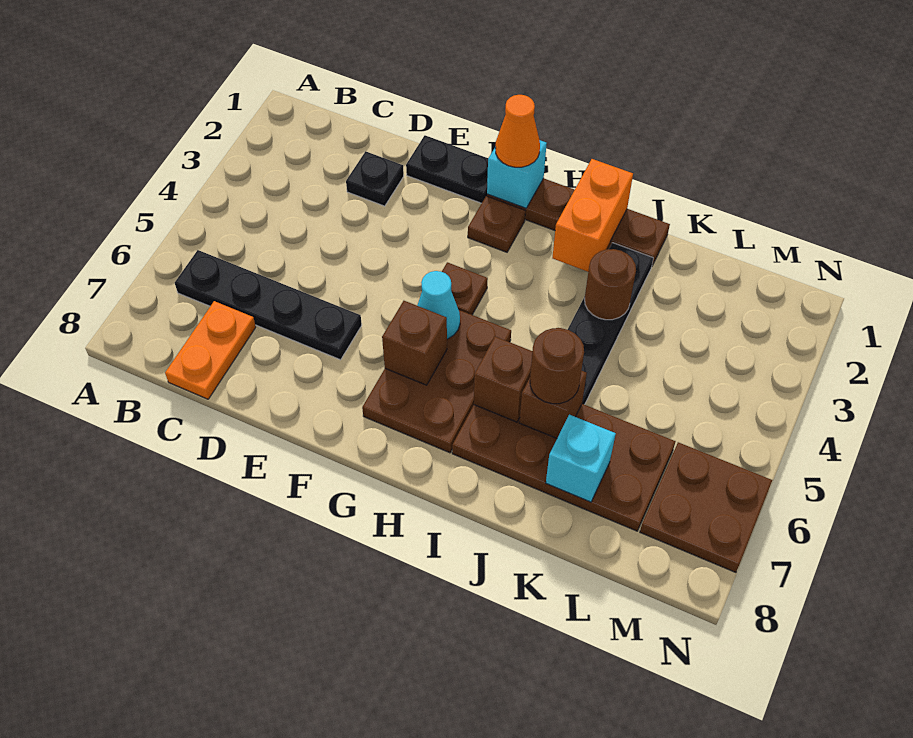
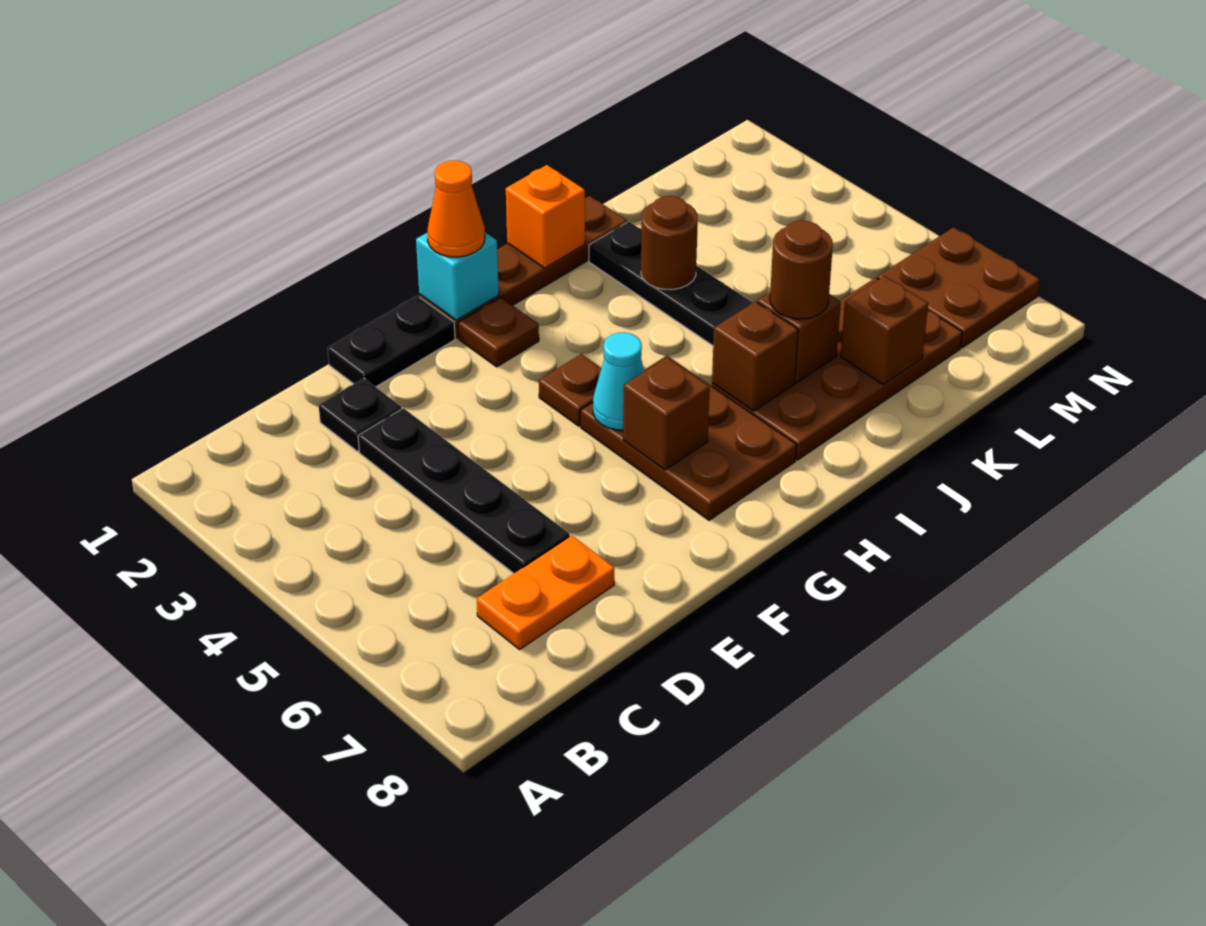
black plate B6:E6 level 1 -> black plate D3:D6 level 1
orange plate C7:C8 level 1 -> orange plate C7:D7 level 1
orange brick I1:I2 level 2 -> orange brick I1 level 2
cyan brick K7 level 2 -> brown brick K7 level 2

